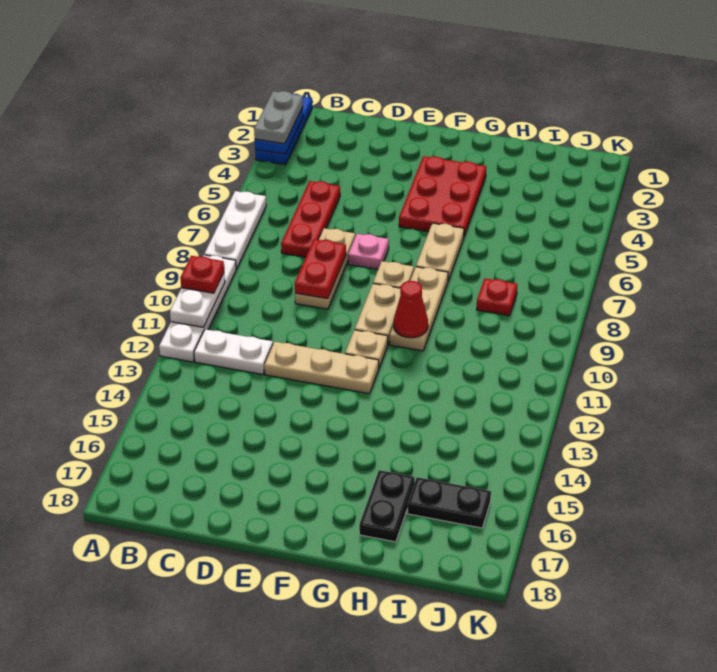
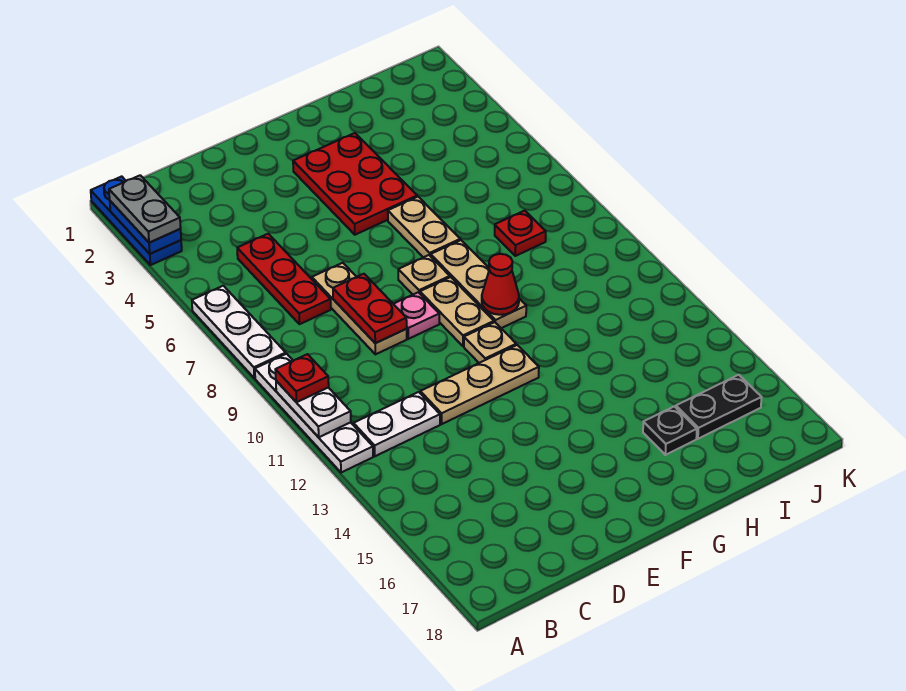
pink plate E7 level 1 -> pink plate E9 level 1
black plate H16:H17 level 1 -> black plate H16 level 1

